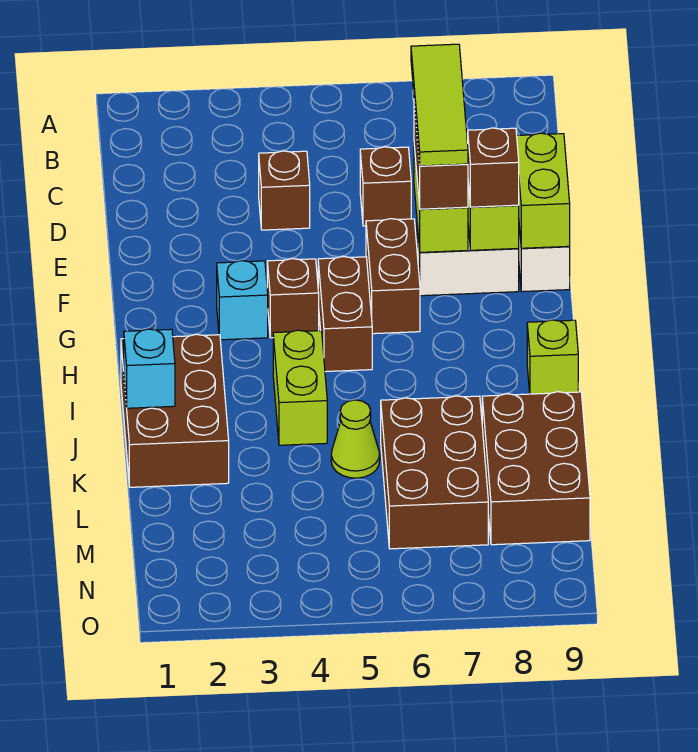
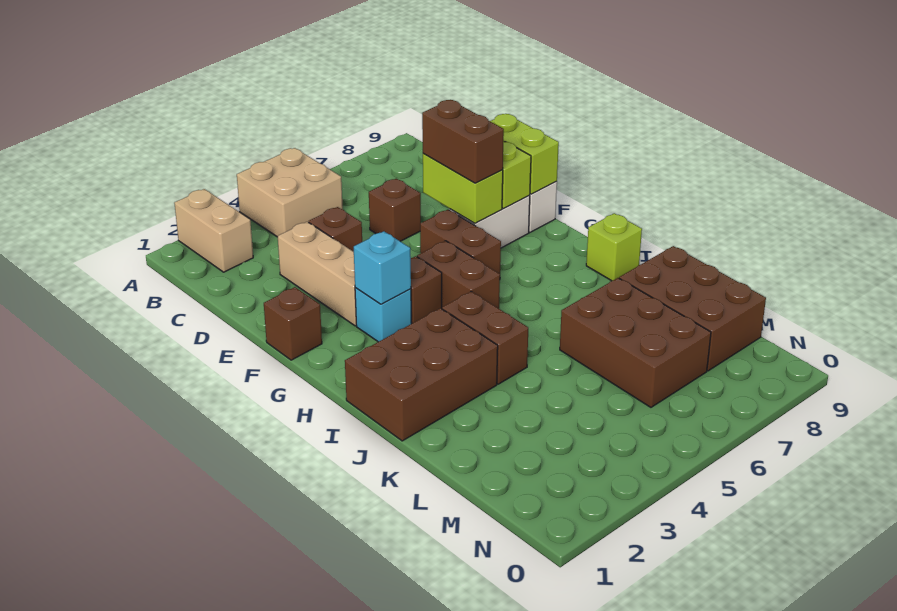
none -> tan brick A2:B2 level 1
none -> tan brick A4:B5 level 1
none -> tan brick D3:F3 level 1
lime tile D7:F7 level 4 -> none
brown brick F8 level 3 -> brown brick F1 level 1
brown brick I1:K2 level 1 -> brown brick I1:J3 level 1
lime brick I4:J4 level 1 -> brown brick I4:J4 level 1
cyan brick J1 level 2 -> cyan brick G3 level 2
lime cone K5 level 1 -> none

